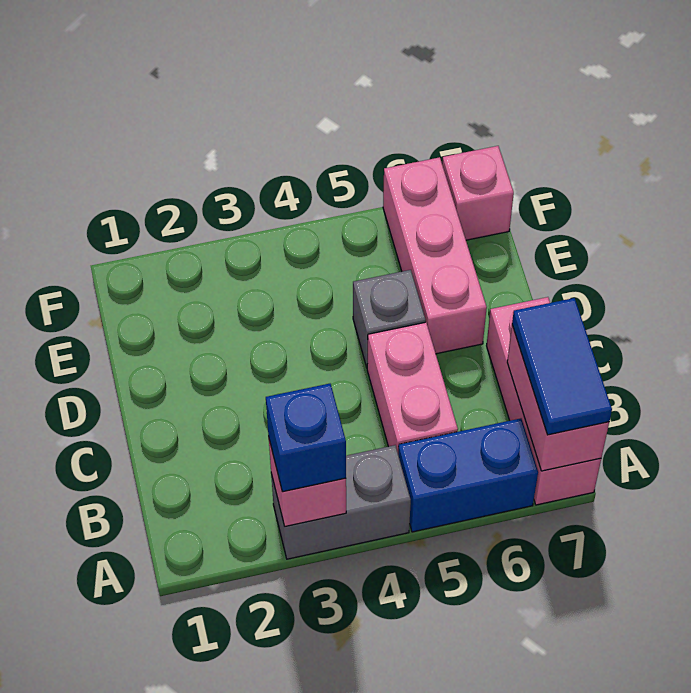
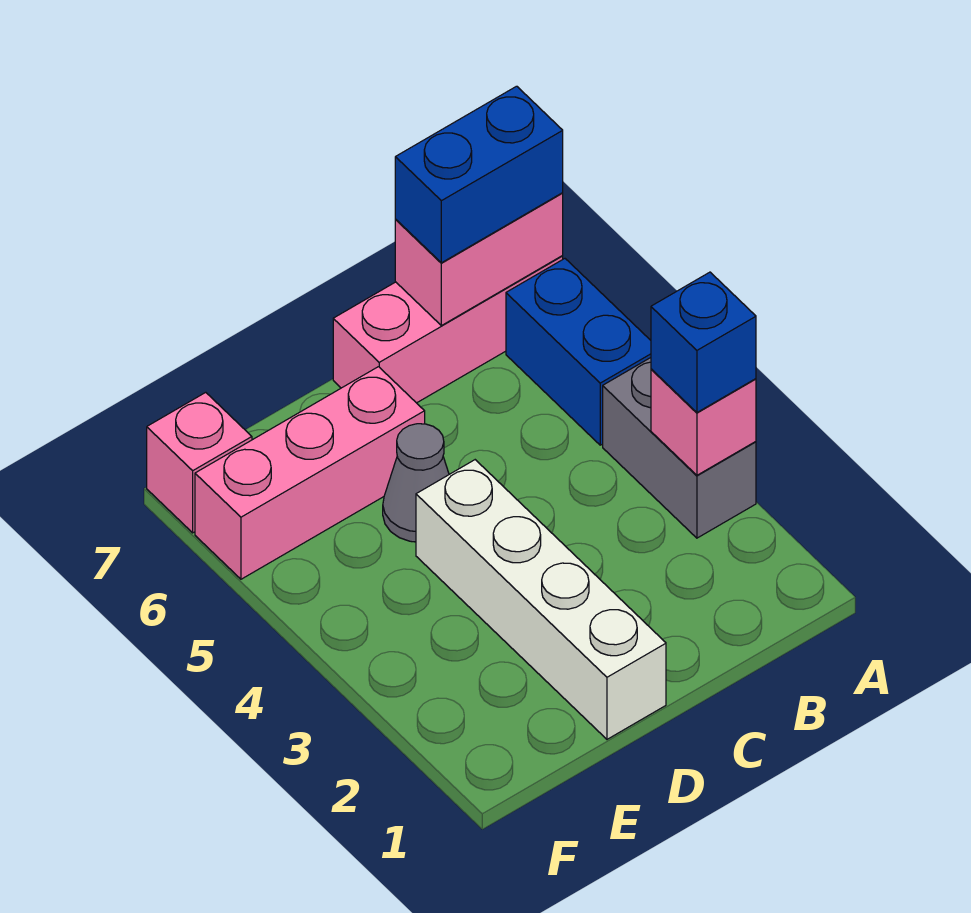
blue tile A7:B7 level 3 -> blue brick A7:B7 level 3
pink brick B5:C5 level 1 -> none
none -> white brick D1:D4 level 1
grey brick D5 level 1 -> grey cone D5 level 1

